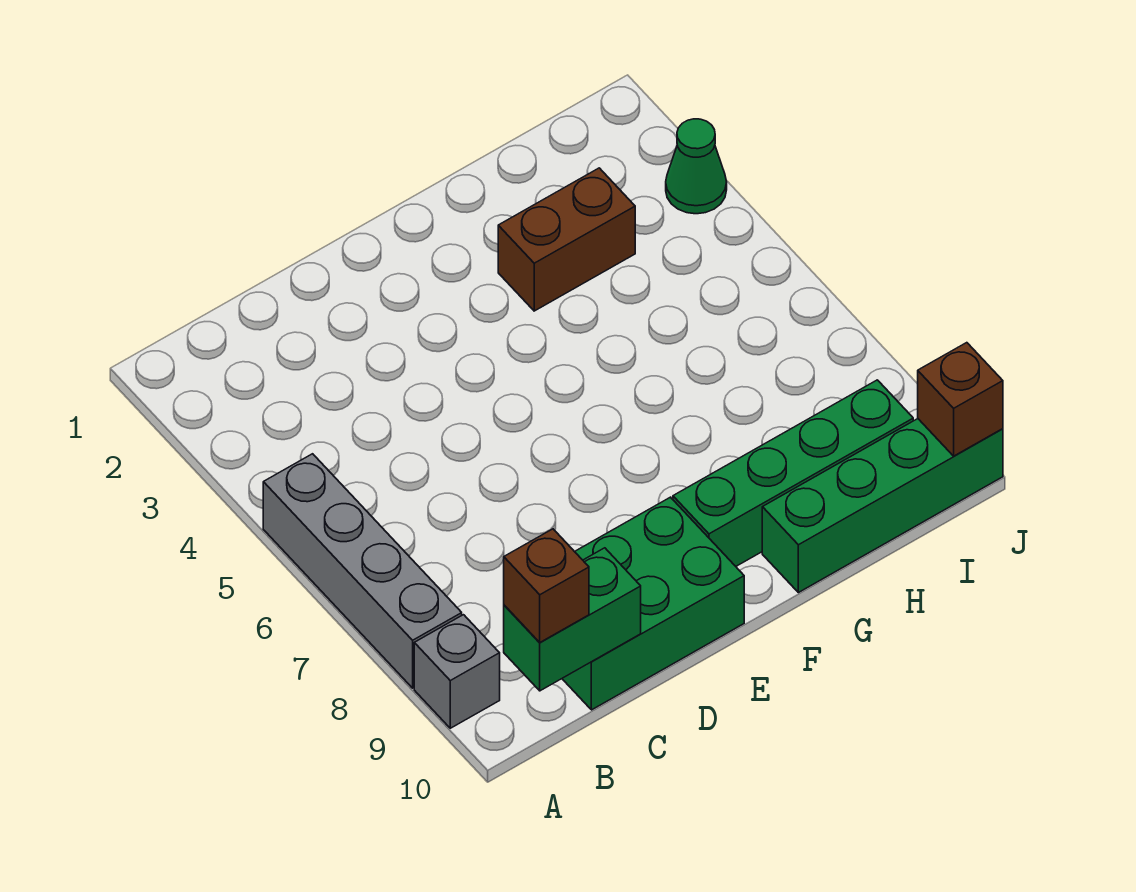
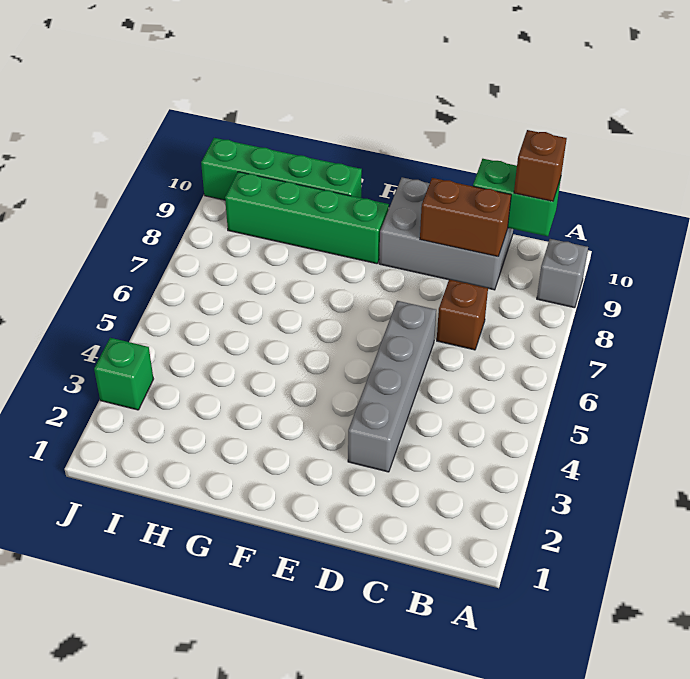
grey brick A5:A8 level 1 -> grey brick D3:D6 level 1
green brick C9:E10 level 1 -> grey brick C9:E10 level 1
brown brick G3:H3 level 1 -> brown brick C9:D9 level 2
green cone J3 level 1 -> green brick J3 level 1
brown brick J10 level 2 -> brown brick C7 level 1

